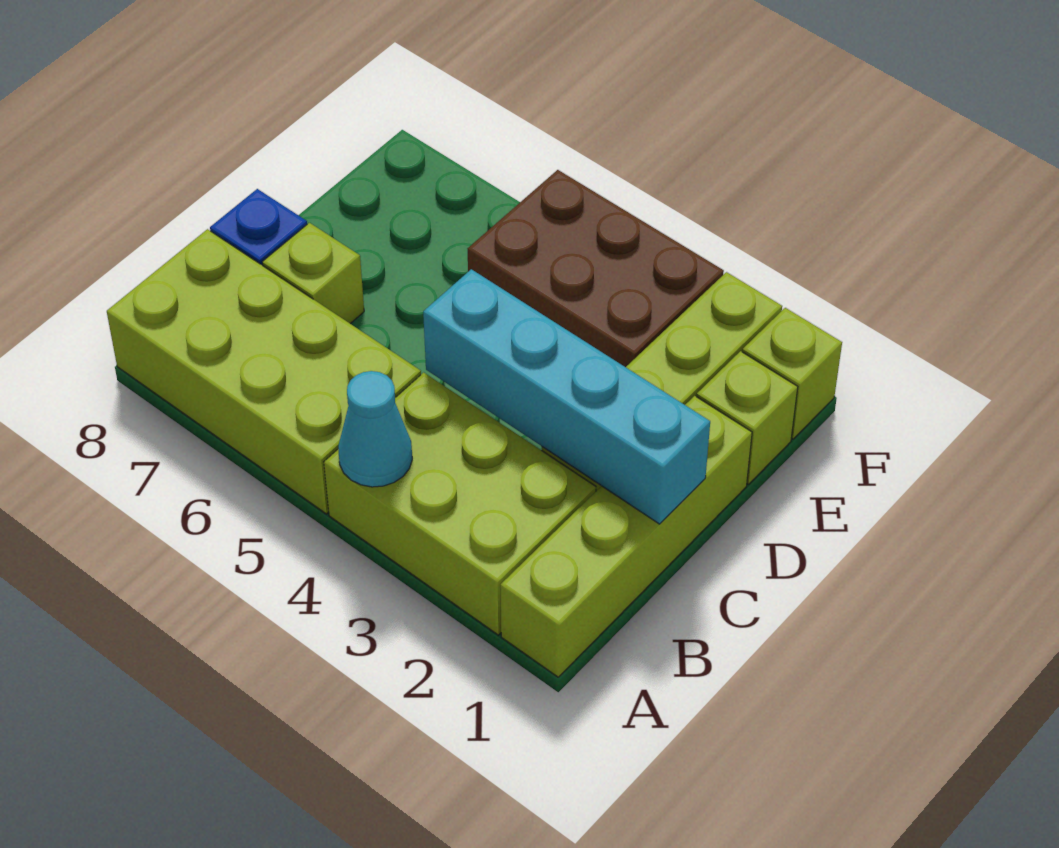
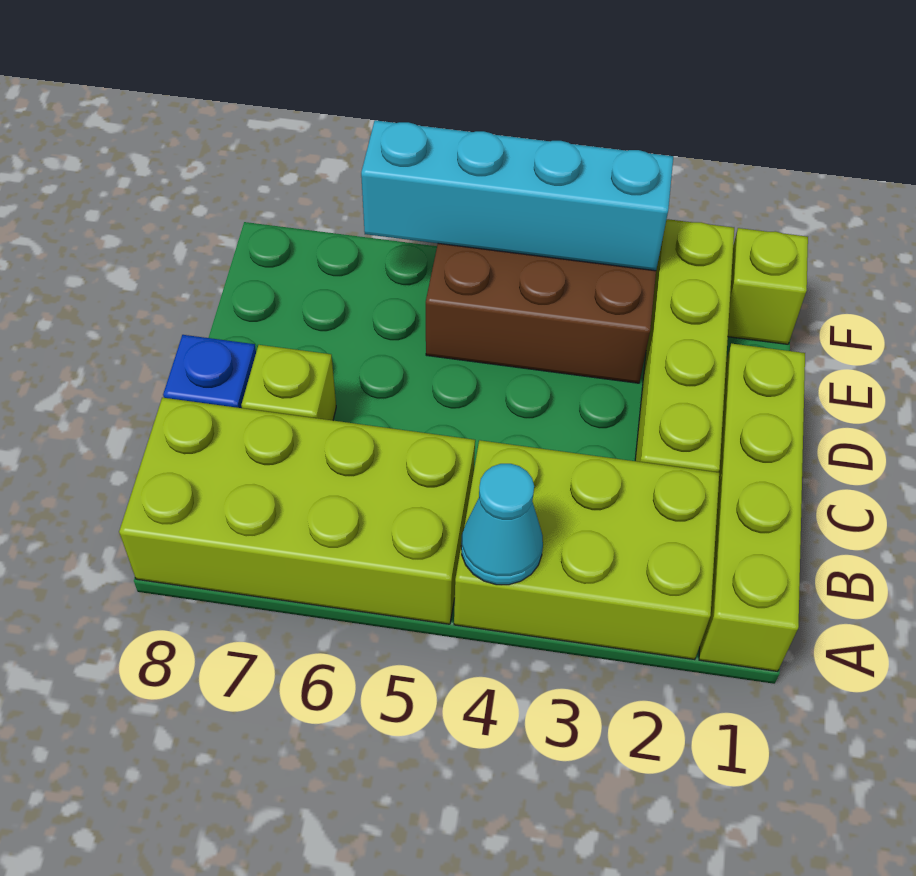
cyan brick C1:C4 level 2 -> cyan brick F3:F6 level 2
lime brick E1 level 1 -> none

